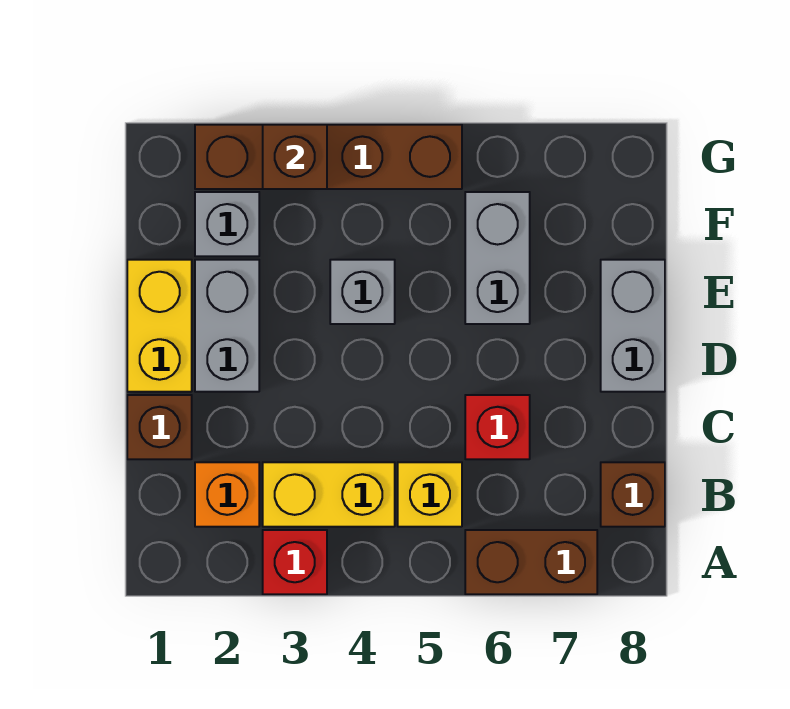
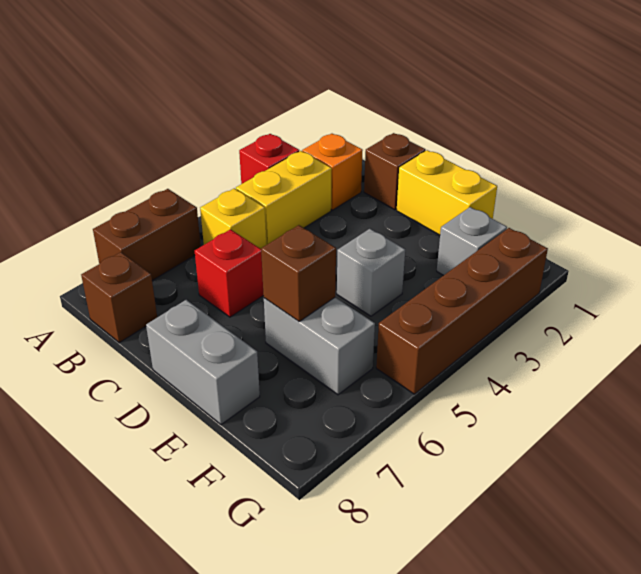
grey brick D2:E2 level 1 -> none
brown brick G3 level 2 -> brown brick E6 level 2

